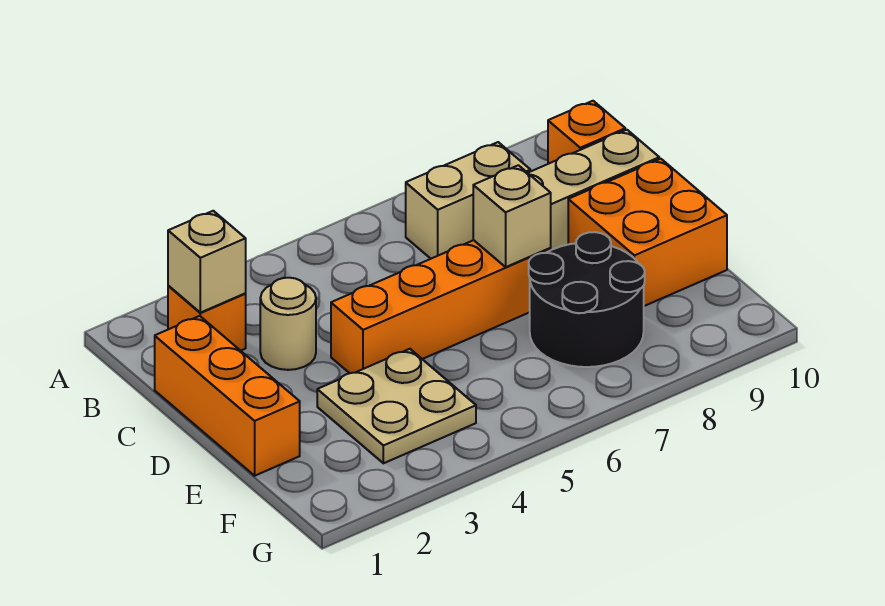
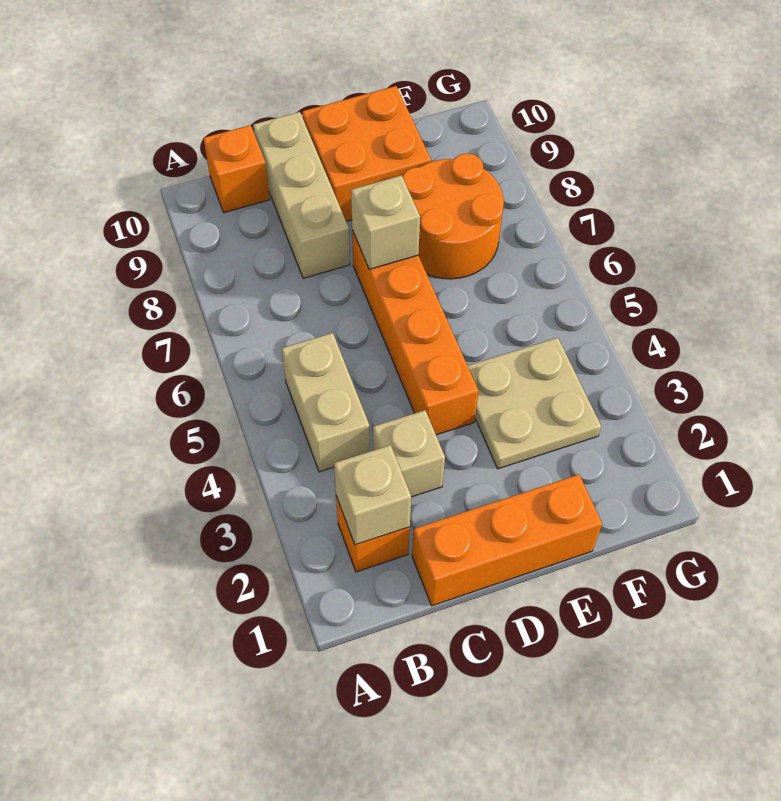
tan brick B7:B8 level 1 -> tan brick B4:B5 level 1
tan round brick C3 level 1 -> tan brick C3 level 1
black round brick E7:F8 level 1 -> orange round brick E7:F8 level 1

